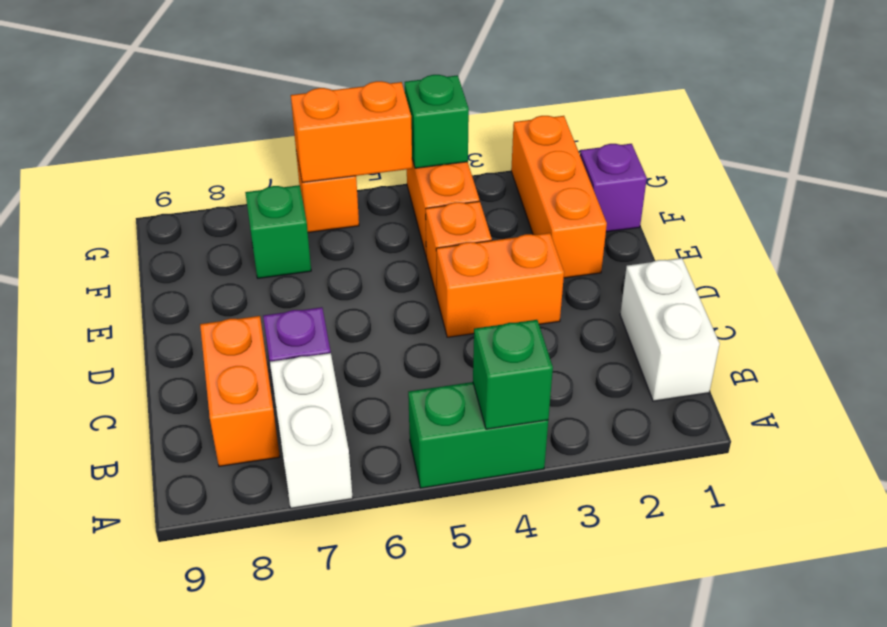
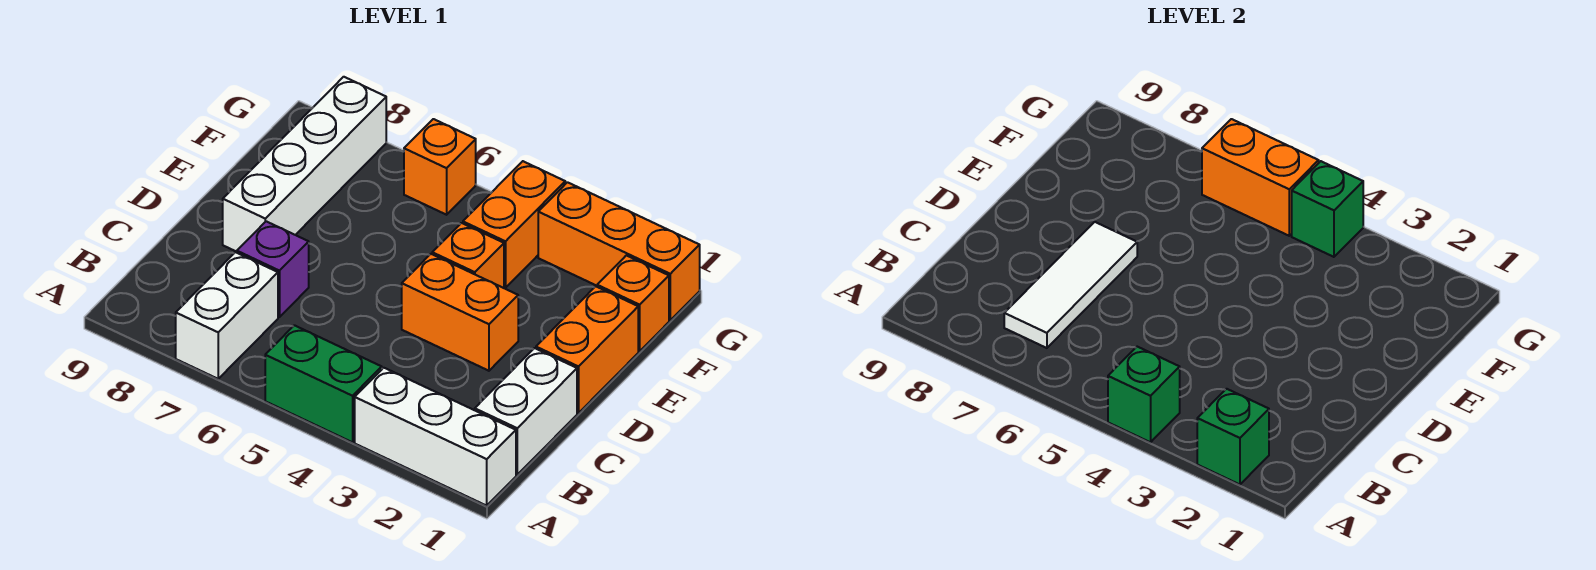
none -> white brick A1:A3 level 1
none -> white tile B7:D7 level 2
orange brick B8:C8 level 1 -> orange brick D1:E1 level 1
none -> white brick D8:G8 level 1
orange brick E2:G2 level 1 -> orange brick G1:G3 level 1
purple brick F1 level 1 -> orange brick F1 level 1
green brick F7 level 1 -> green brick A2 level 2

